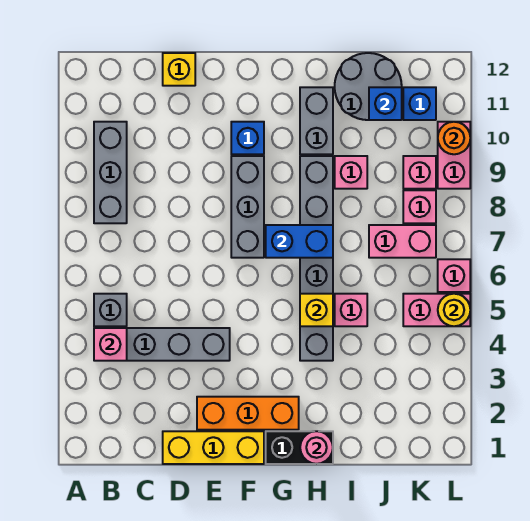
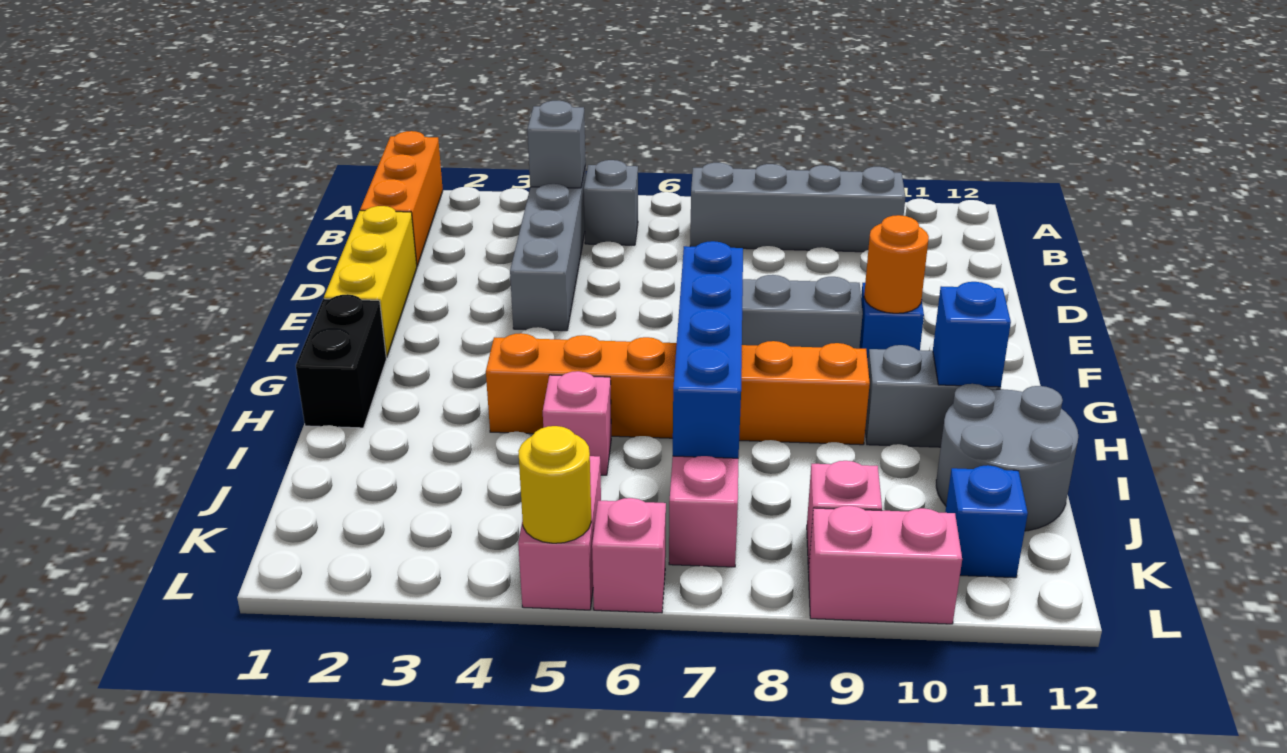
pink brick B4 level 2 -> grey brick B4 level 2
grey brick B8:B10 level 1 -> grey brick B7:B10 level 1
yellow brick D12 level 1 -> none
orange brick E2:G2 level 1 -> orange brick A1:C1 level 1
blue brick G7:H7 level 2 -> blue brick G7:J7 level 2
pink round brick H1 level 2 -> none
grey brick H4:H9 level 1 -> orange brick H4:H9 level 1
yellow brick H5 level 2 -> none
pink brick I9 level 1 -> none
blue brick J11 level 2 -> blue brick H11 level 2
pink brick K8 level 1 -> none
orange round brick L10 level 2 -> orange round brick F10 level 2

